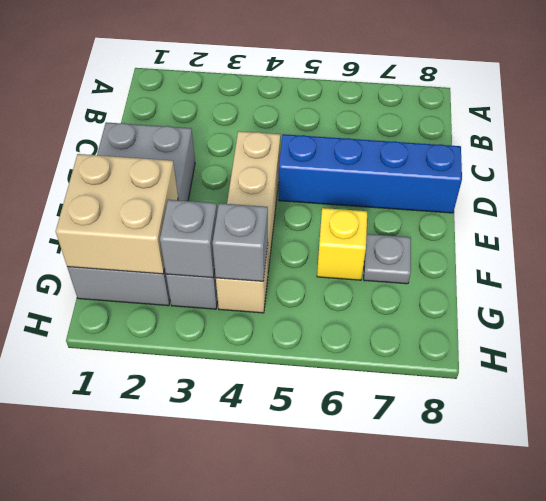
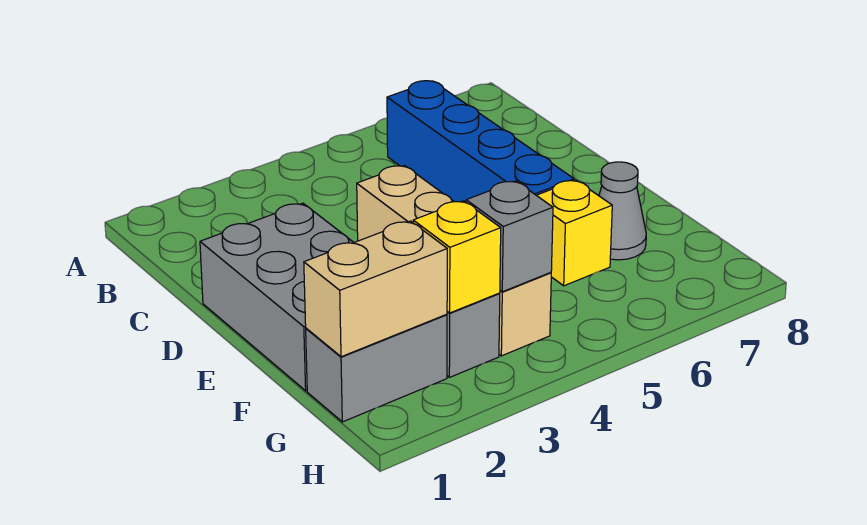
blue brick D5:D8 level 1 -> blue brick B6:E6 level 1
tan brick F1:G2 level 2 -> tan brick G1:G2 level 2
grey plate F7 level 1 -> grey cone F7 level 1
grey brick G3 level 2 -> yellow brick G3 level 2

